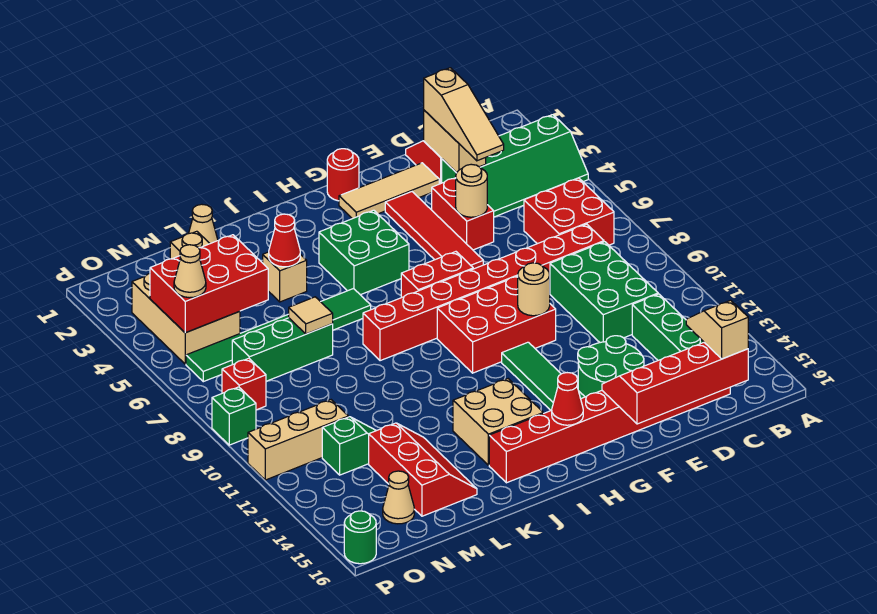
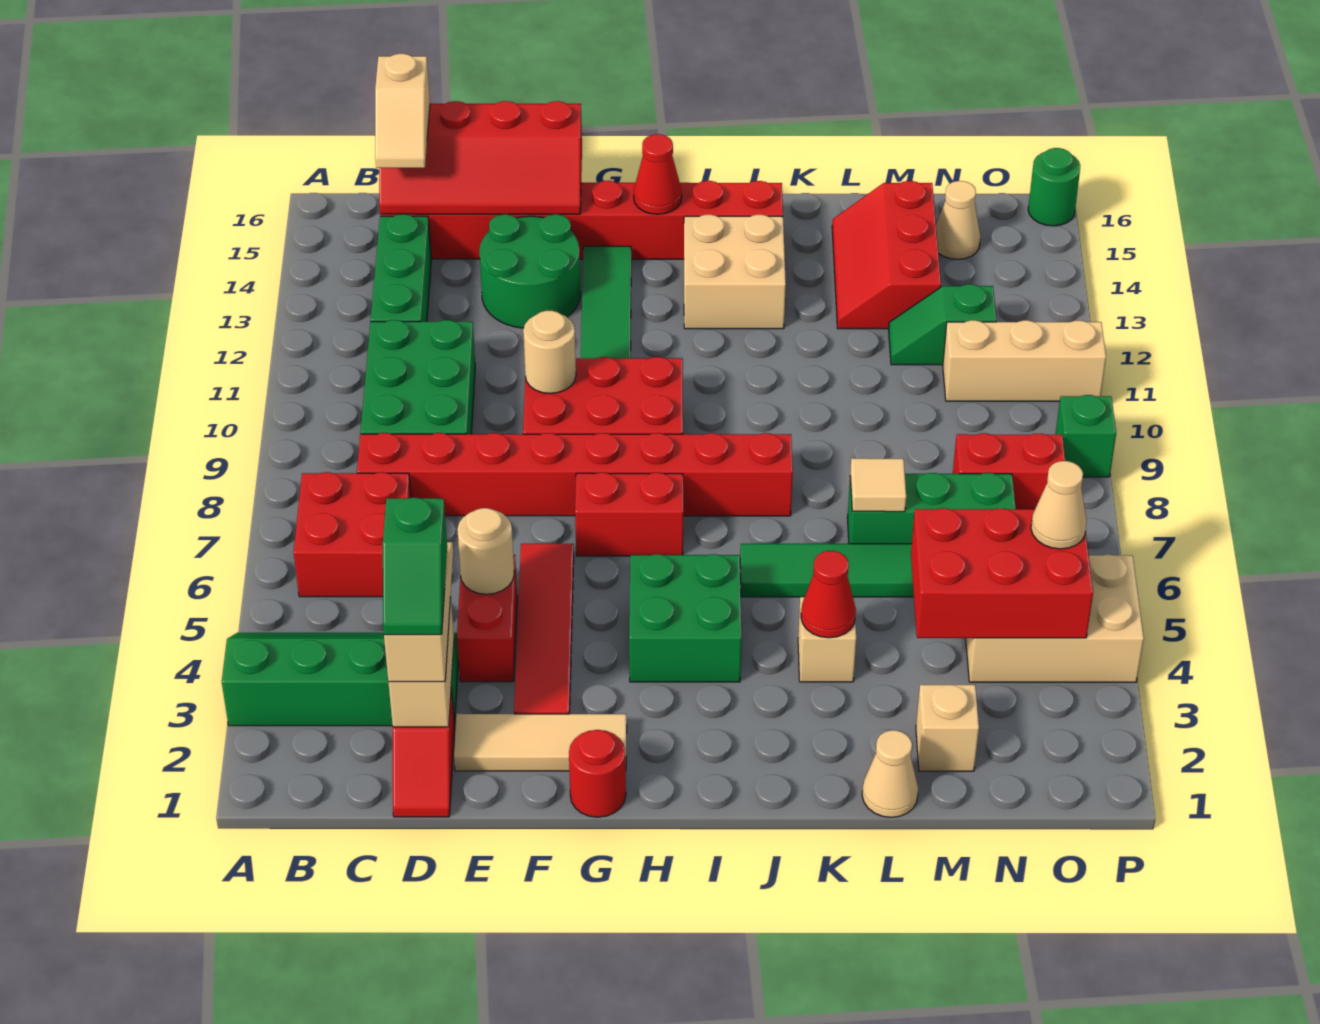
none -> green slope D2:D3 level 4 top 3
tan brick N3:O5 level 1 -> tan brick N4:P5 level 1
red brick O8 level 1 -> red brick N8:O8 level 1

